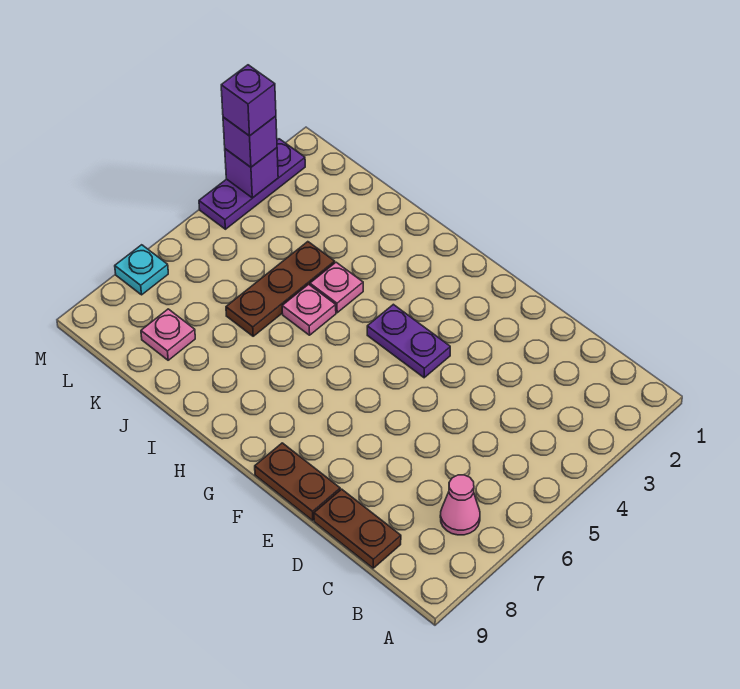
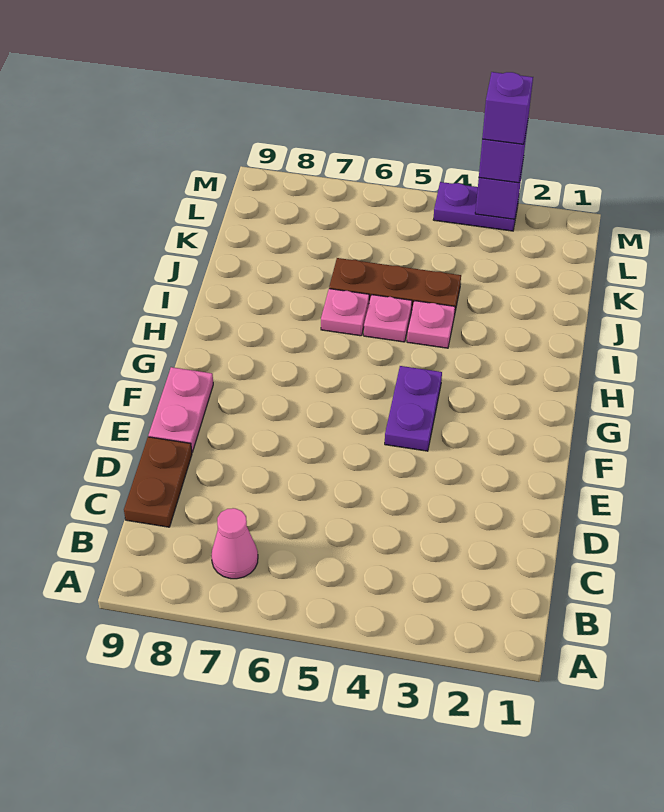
brown plate E9:F9 level 1 -> pink plate E9:F9 level 1
pink plate K8 level 1 -> pink plate I6 level 1
purple plate M2:M4 level 1 -> purple plate M3:M4 level 1
cyan plate M7 level 1 -> none

